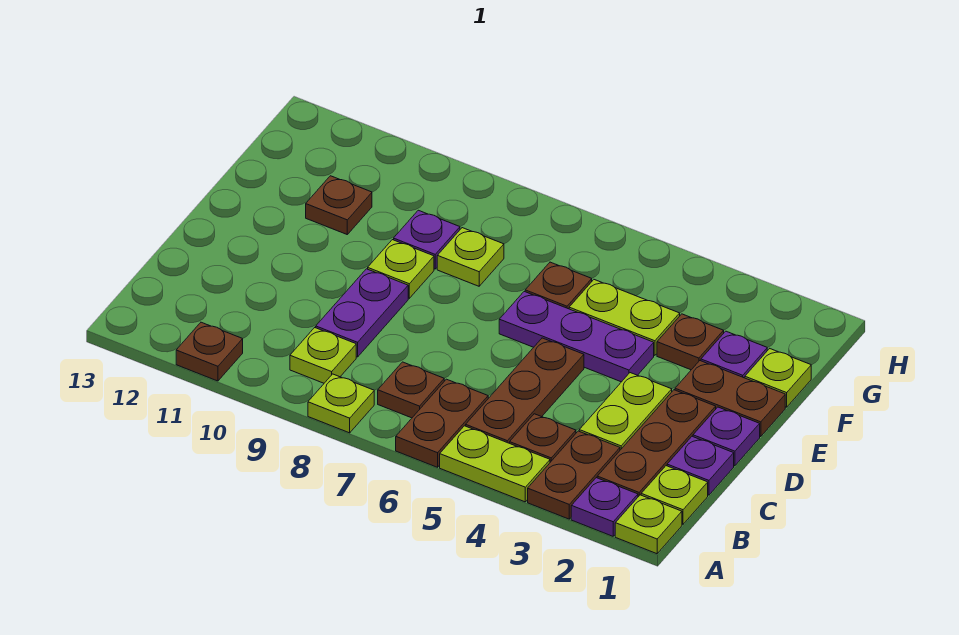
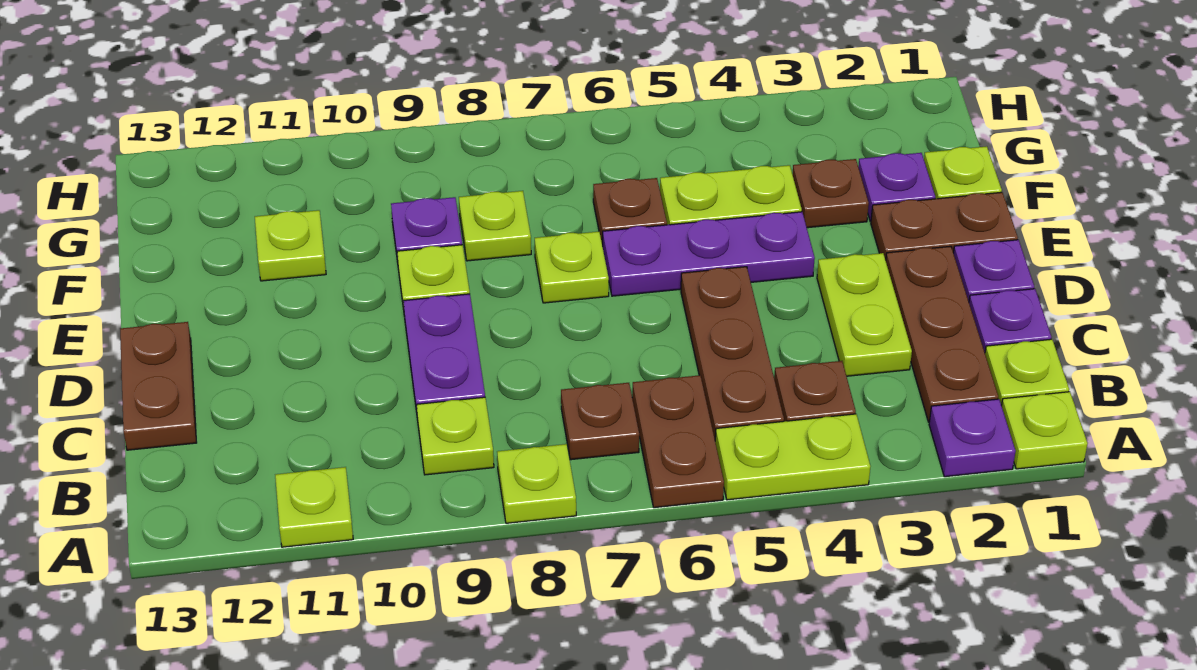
brown plate A3:B3 level 1 -> brown plate C13:D13 level 1
brown plate A11 level 1 -> lime plate A11 level 1
none -> lime plate E7 level 1
brown plate F11 level 1 -> lime plate F11 level 1

